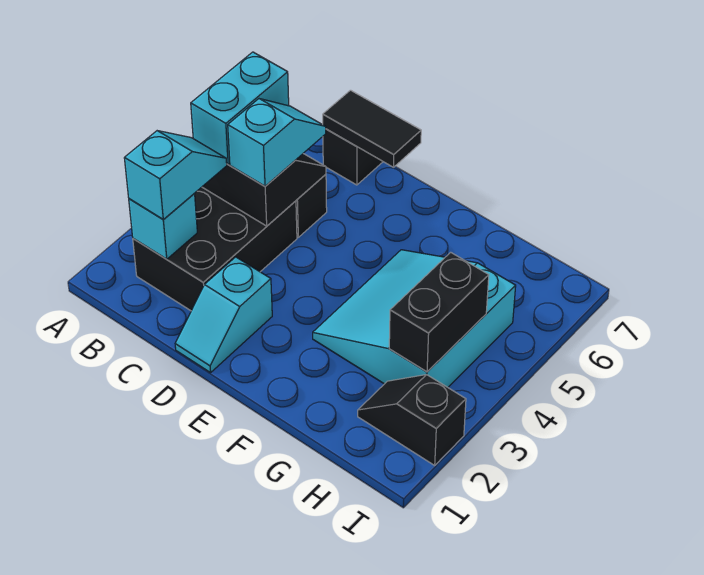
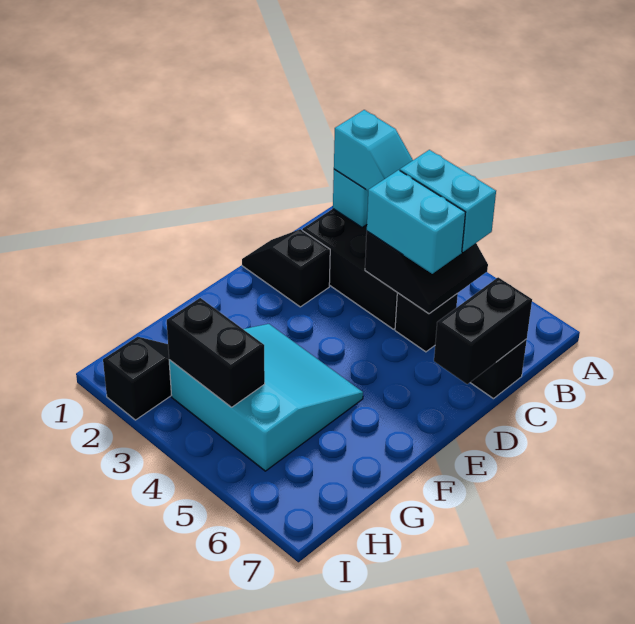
cyan slope C4:C5 level 3 top 4 -> cyan brick C4:C5 level 3
black tile C7:D7 level 2 -> black brick C7:D7 level 2
cyan slope D1:D2 level 1 top 2 -> black slope D1:D2 level 1 top 2

